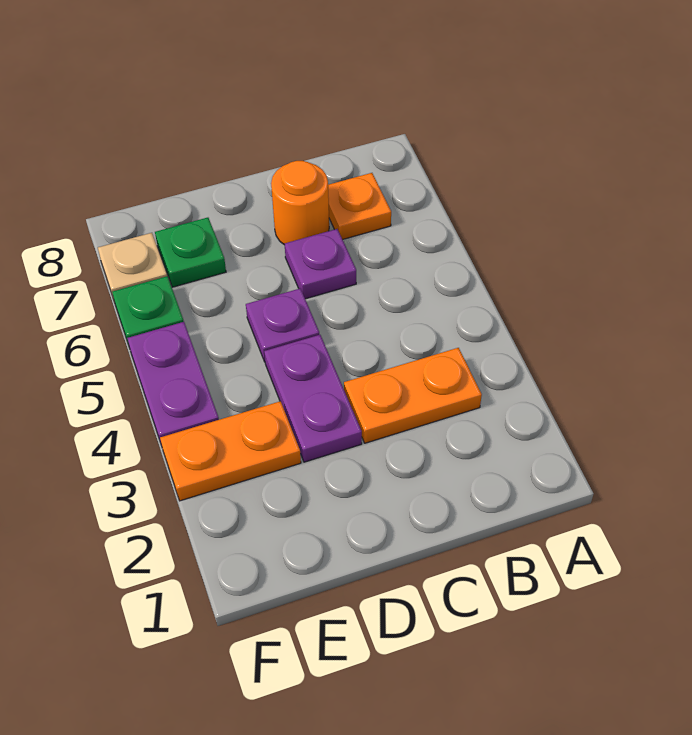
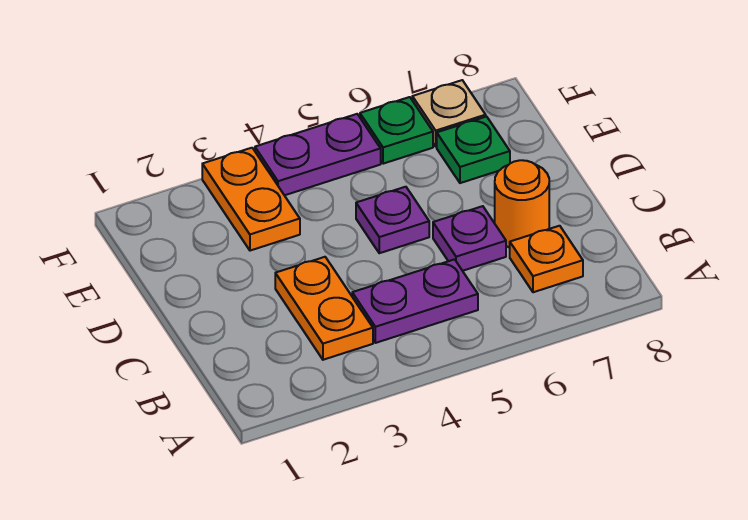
purple plate D3:D4 level 1 -> purple plate B4:B5 level 1

